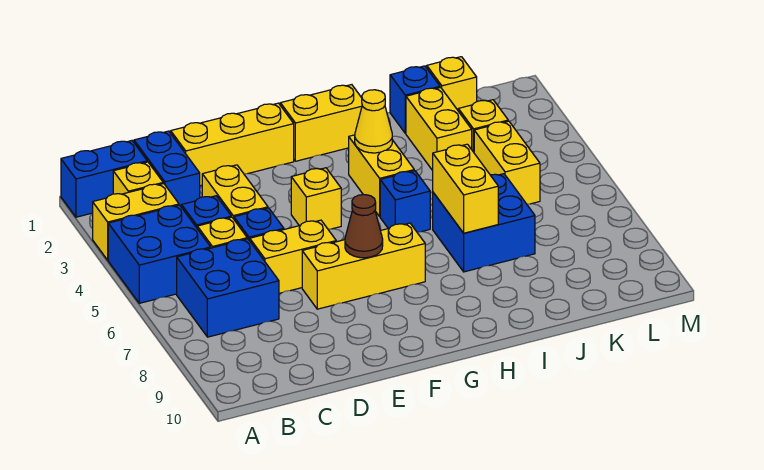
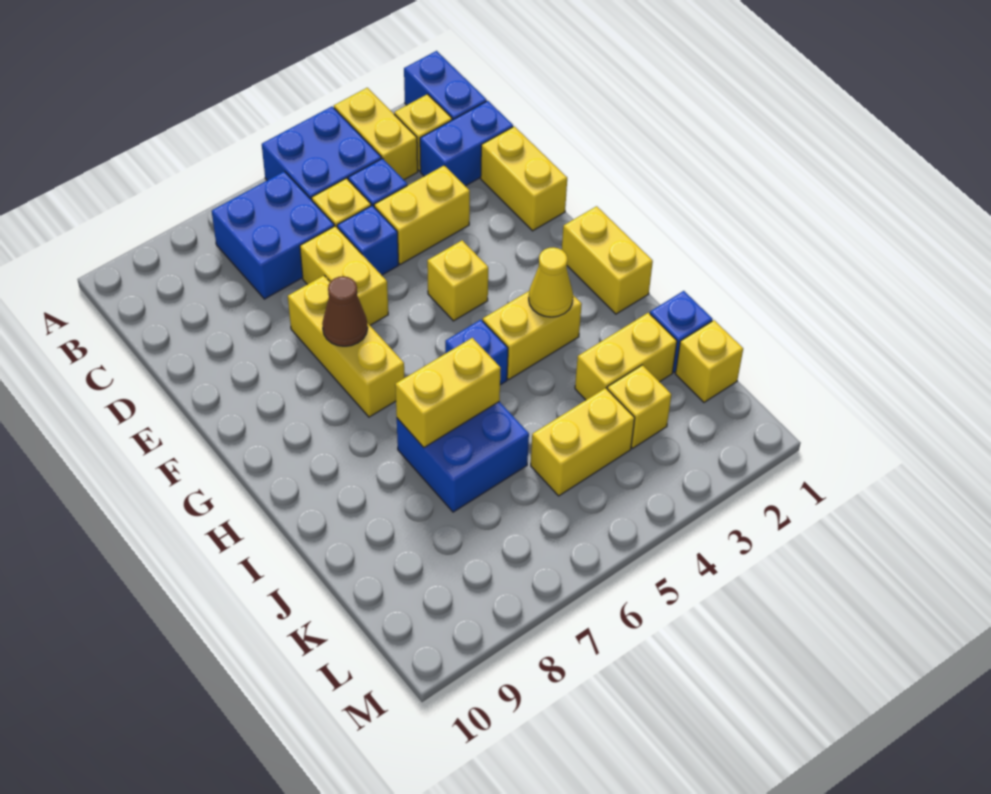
yellow brick D1:F1 level 1 -> yellow brick D1:E1 level 1

